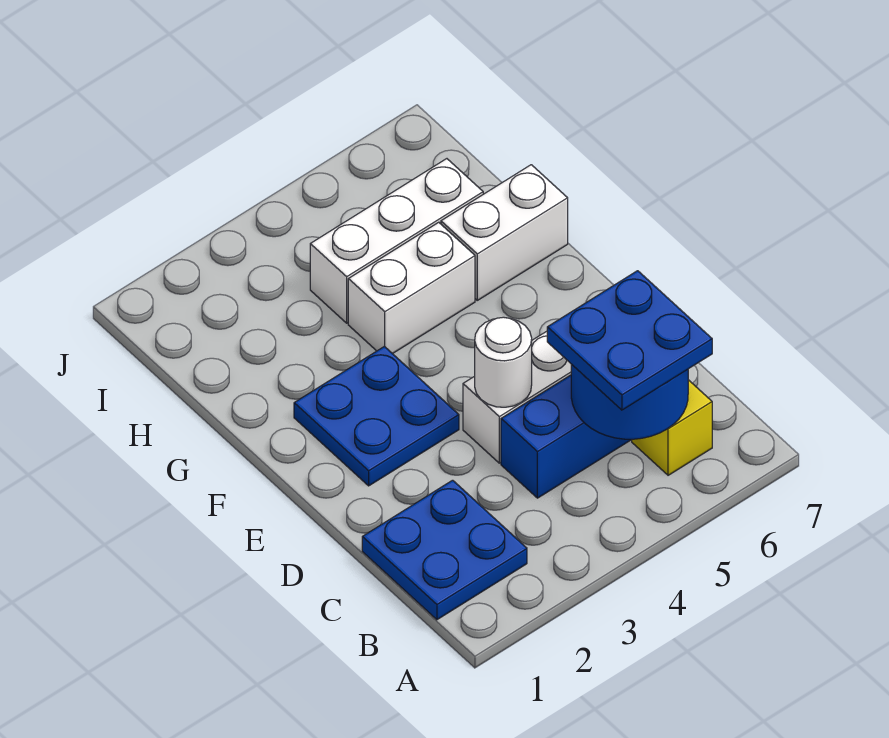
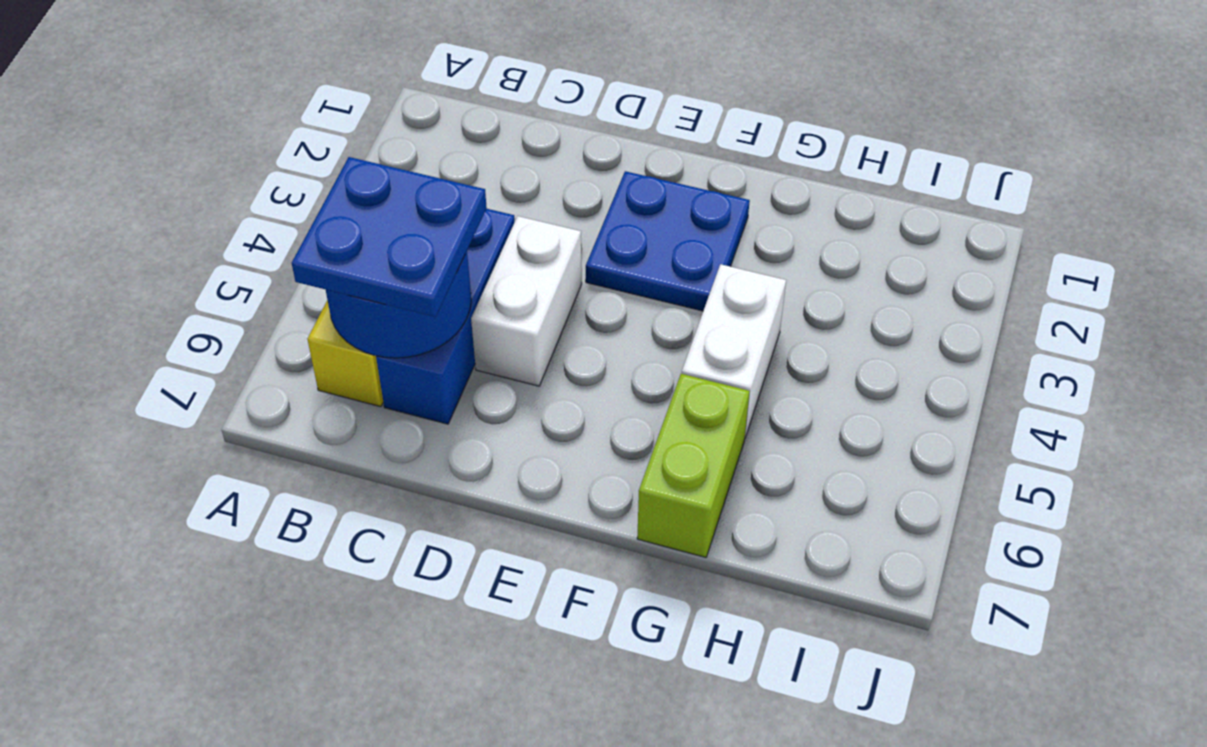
blue plate B1:C2 level 1 -> none
white round brick D4 level 2 -> none
white brick G6:G7 level 1 -> lime brick G6:G7 level 1
white brick H4:H6 level 1 -> none

